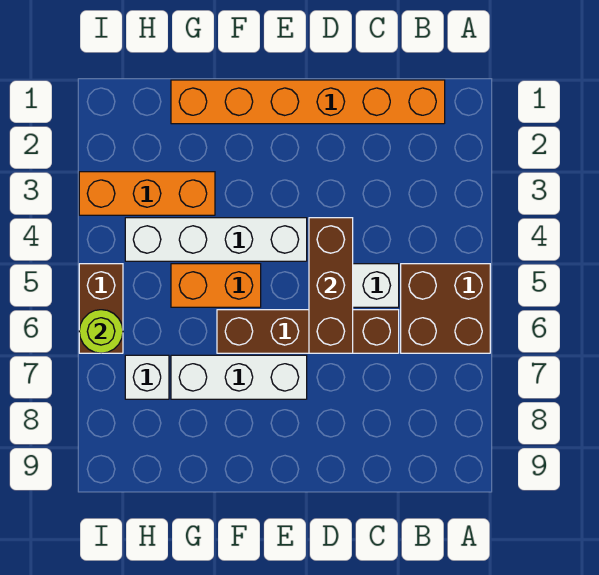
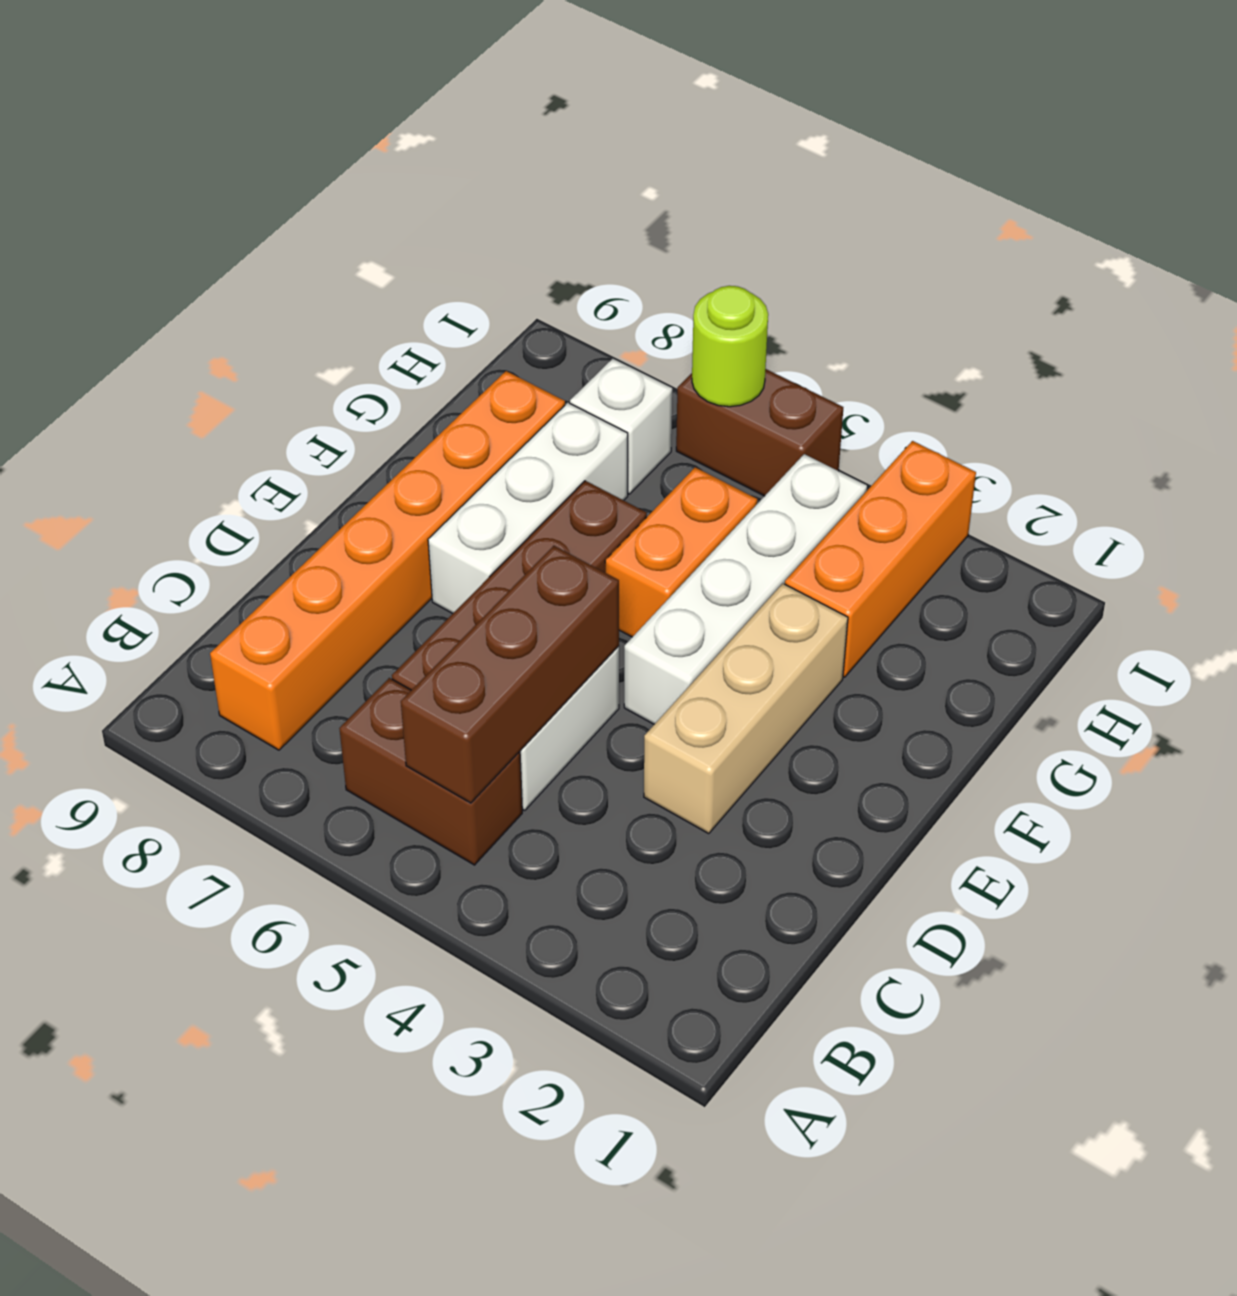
brown brick A5:B6 level 1 -> brown brick B5:B6 level 1
orange brick B1:G1 level 1 -> orange brick B8:G8 level 1
none -> tan brick D3:F3 level 1
brown brick D4:D6 level 2 -> brown brick B5:D5 level 2

